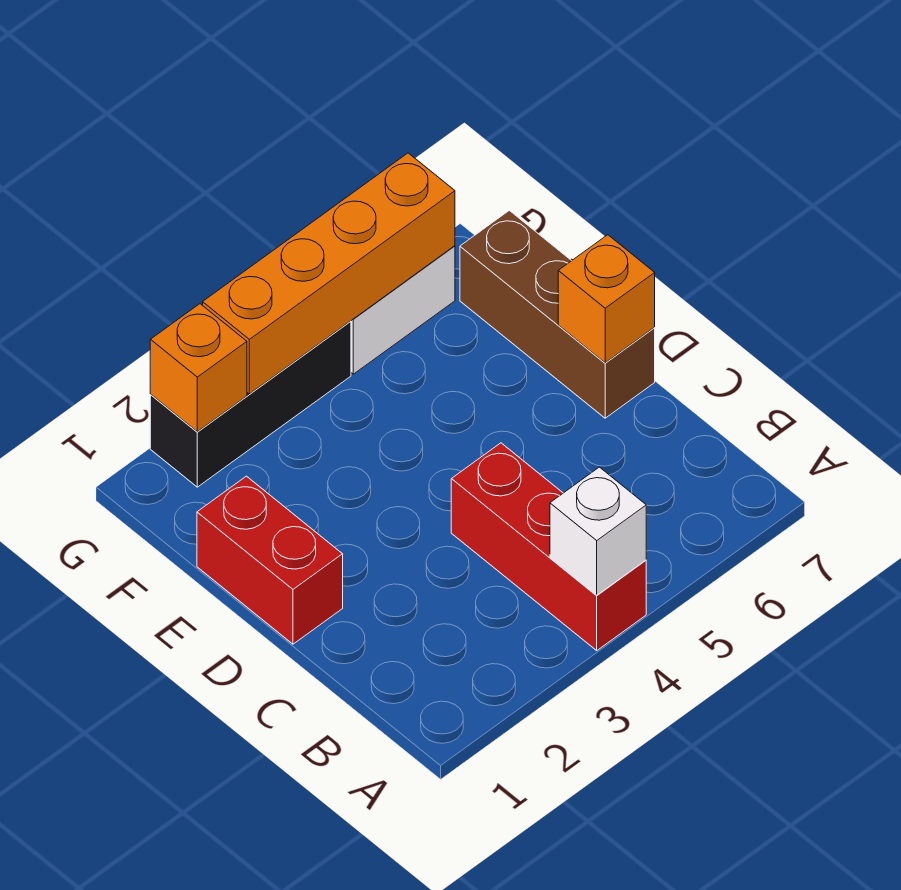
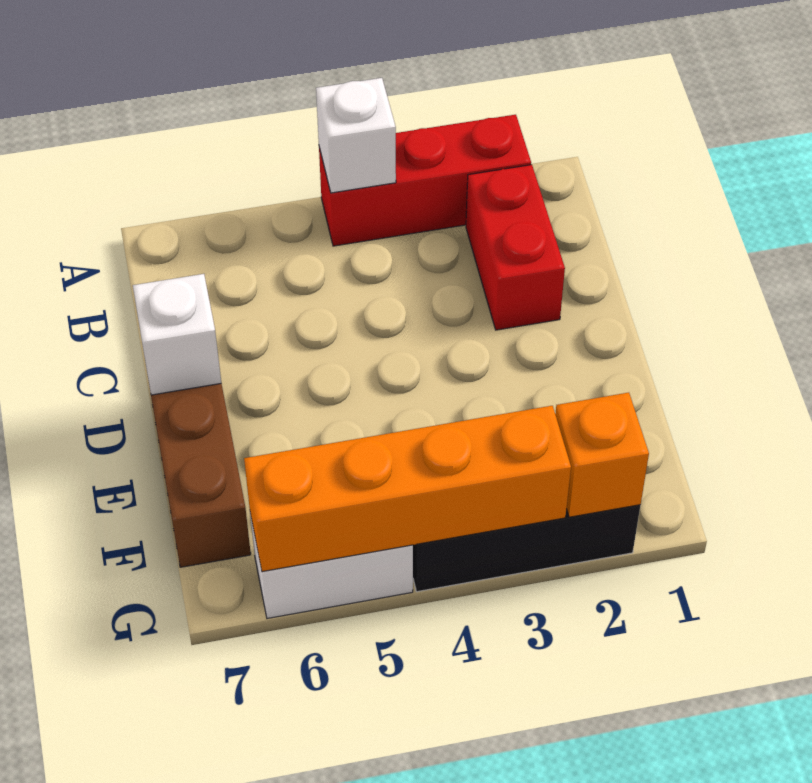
red brick A4:C4 level 1 -> red brick A2:A4 level 1
red brick D1:E1 level 1 -> red brick B2:C2 level 1
orange brick D7 level 2 -> white brick D7 level 2

